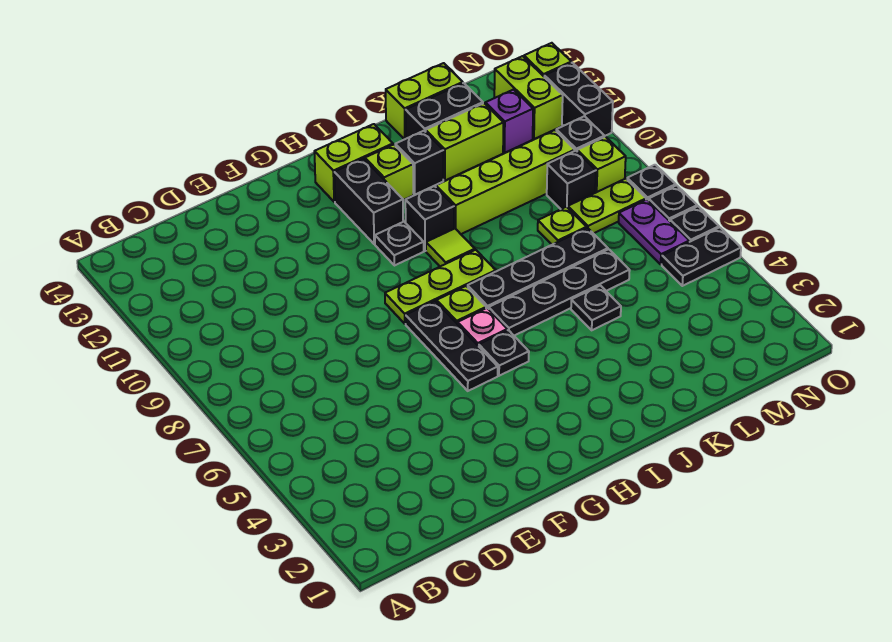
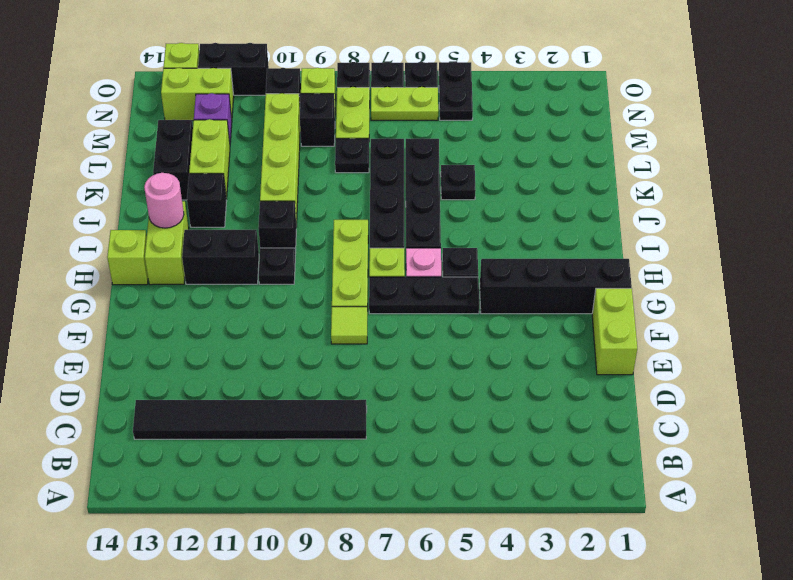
none -> black tile C8:C13 level 1
none -> black brick G1:G4 level 1
lime tile I9 level 1 -> lime tile F8 level 1
lime brick I12 level 1 -> lime brick H14 level 1
none -> pink round brick I13 level 2
lime brick K14:L14 level 1 -> lime brick E1:F1 level 1
lime plate L8 level 1 -> black plate L8 level 1
purple plate N6:N7 level 1 -> lime plate N6:N7 level 1

